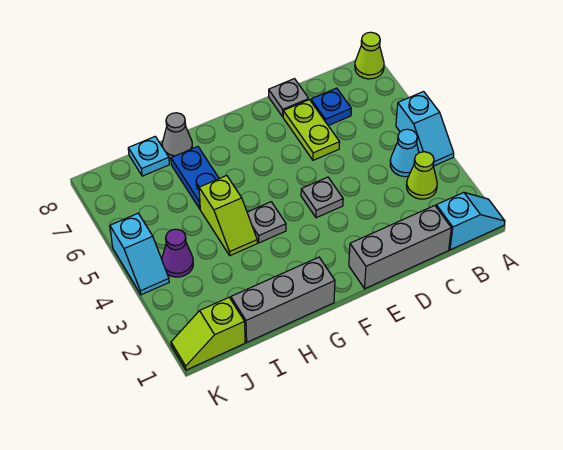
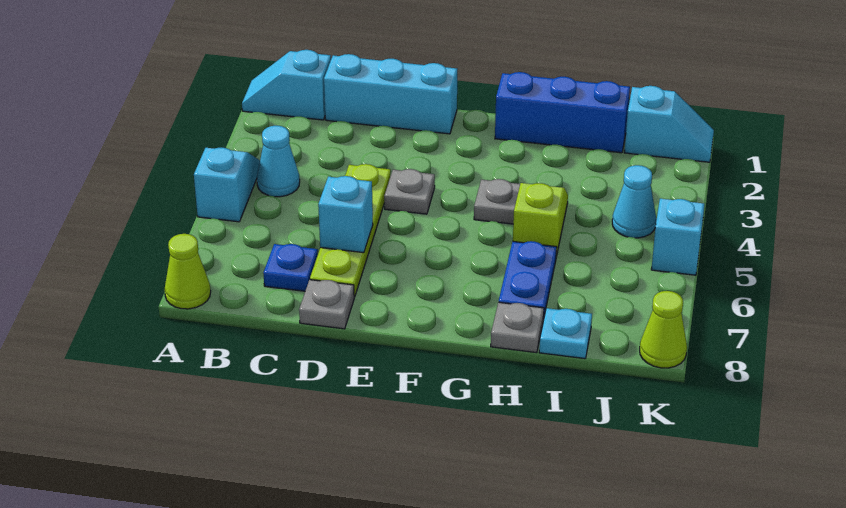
lime cone B3 level 1 -> lime cone K8 level 1
grey brick C1:E1 level 1 -> cyan brick C1:E1 level 1
lime plate D6:D7 level 1 -> lime plate D4:D7 level 1
none -> cyan brick D6 level 2
grey brick G1:I1 level 1 -> blue brick G1:I1 level 1
grey cone H8 level 1 -> grey plate H8 level 1
lime slope J1:K1 level 1 top J -> cyan slope J1:K1 level 1 top J
purple cone J4 level 1 -> cyan cone J4 level 1

